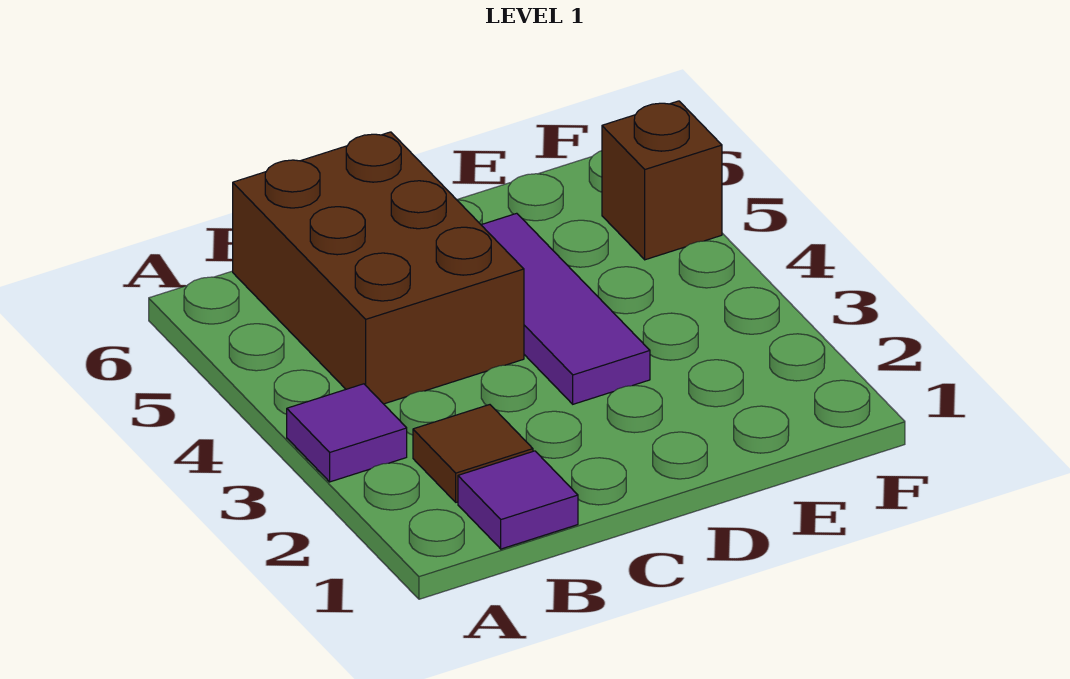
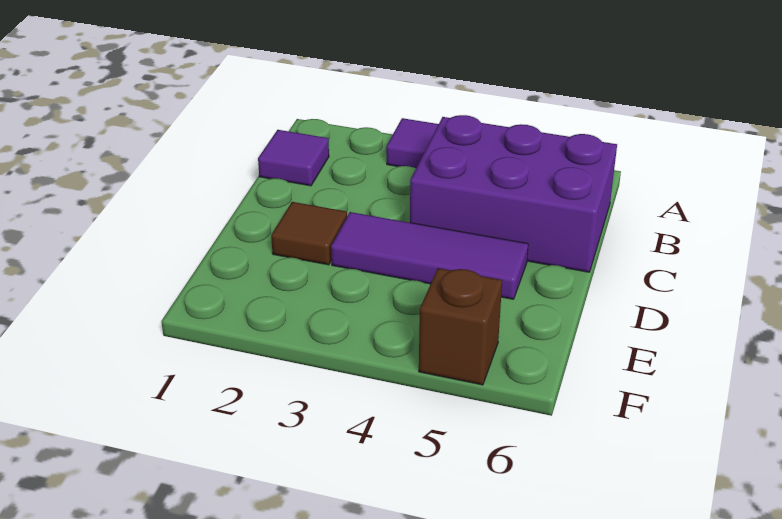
brown tile B2 level 1 -> brown tile D2 level 1
brown brick B4:C6 level 1 -> purple brick B4:C6 level 1

